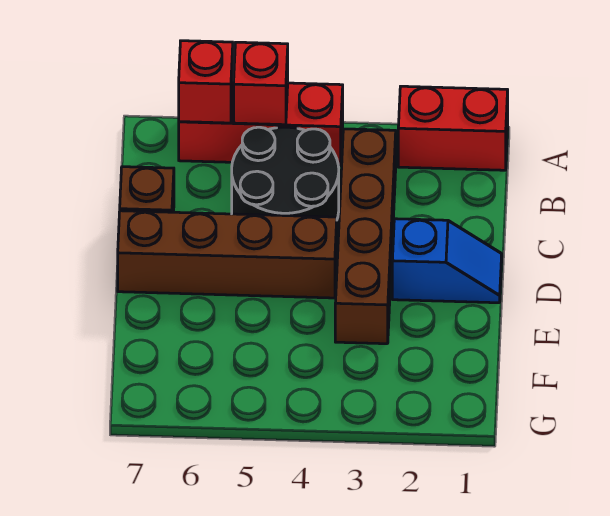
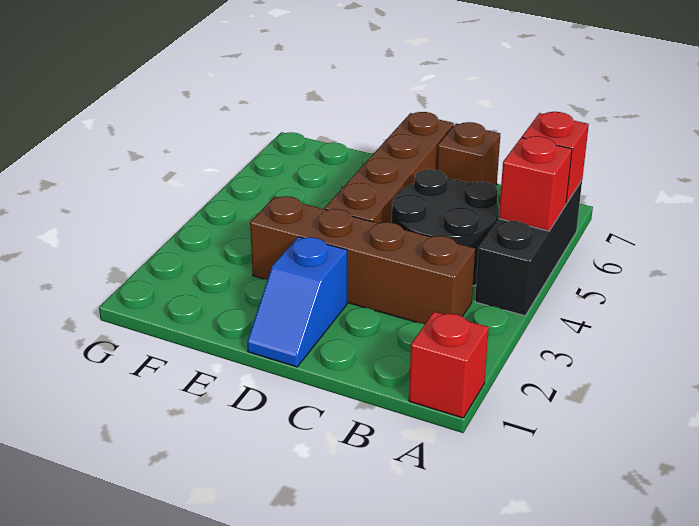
red brick A1:A2 level 1 -> red brick A1 level 1
red brick A4:A6 level 1 -> black brick A4:A6 level 1

